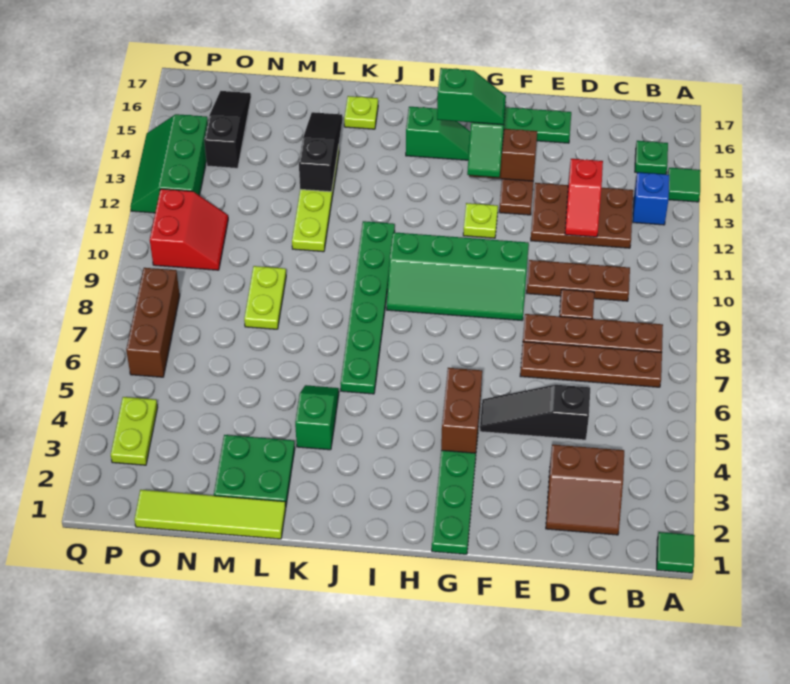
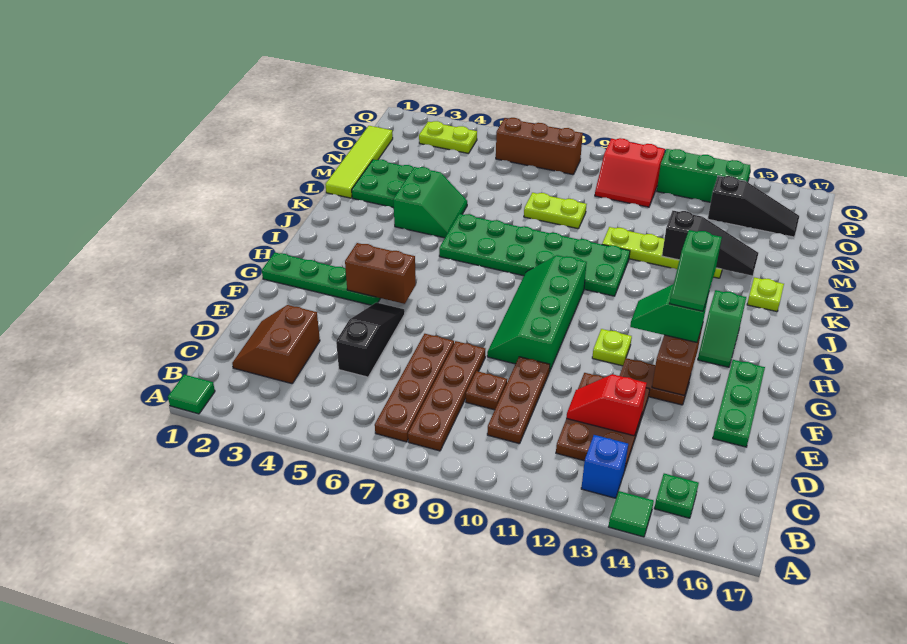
green plate J6:J11 level 1 -> green plate J6:K11 level 1
green slope K4:K5 level 1 top 4 -> green slope K4:L5 level 1 top 4

